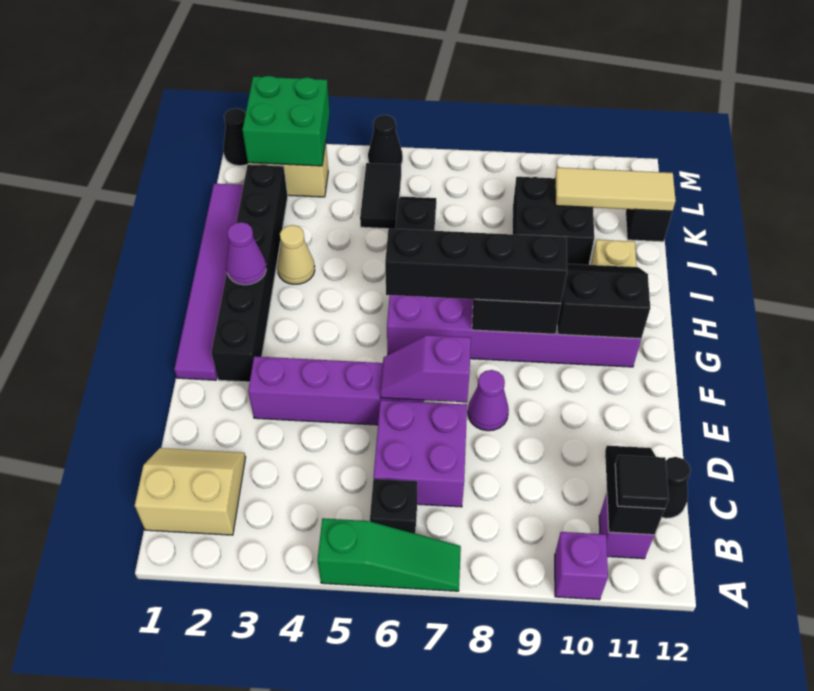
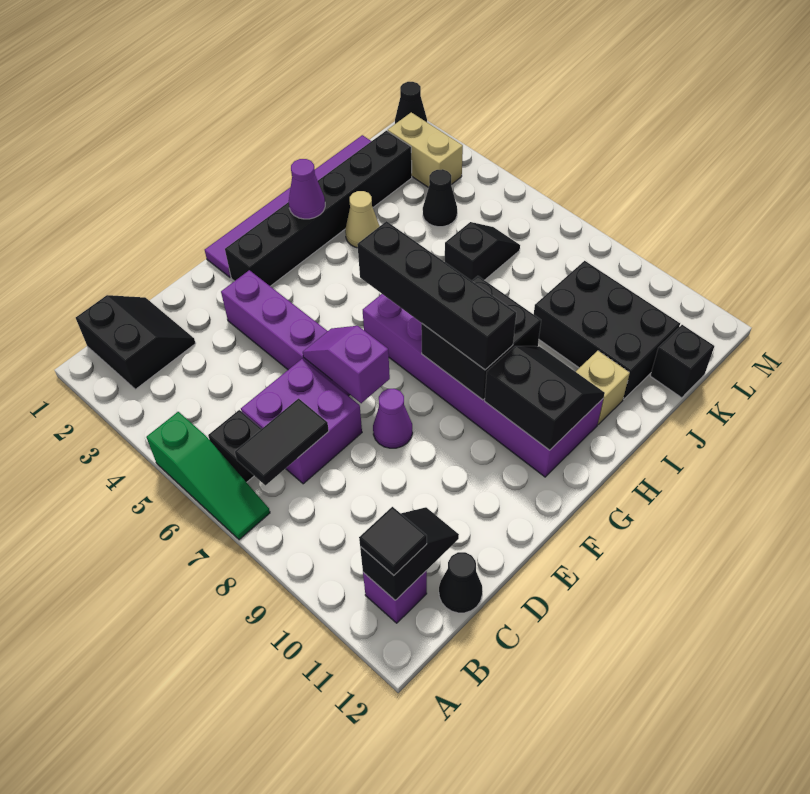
purple brick A10 level 1 -> none
tan slope B1:C2 level 1 top B -> black slope B1:C2 level 1 top B
black brick J9:K10 level 1 -> black brick J9:K11 level 1
black tile K5:L5 level 1 -> black tile B7:C7 level 2
tan tile K10:K12 level 2 -> none
green brick L2:M3 level 2 -> none
black cone M5 level 1 -> black cone K4 level 1

